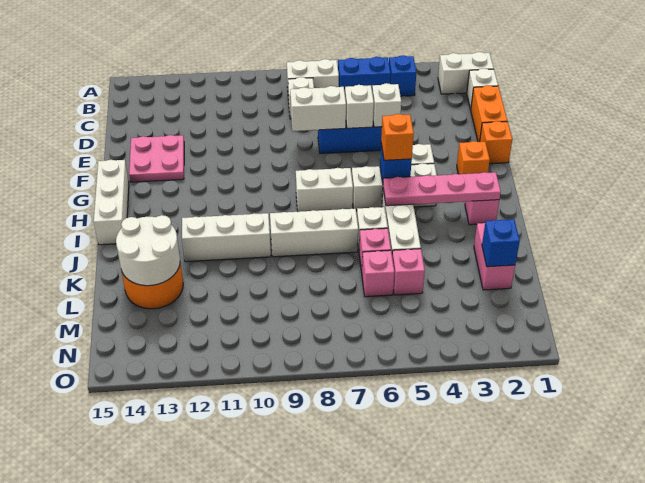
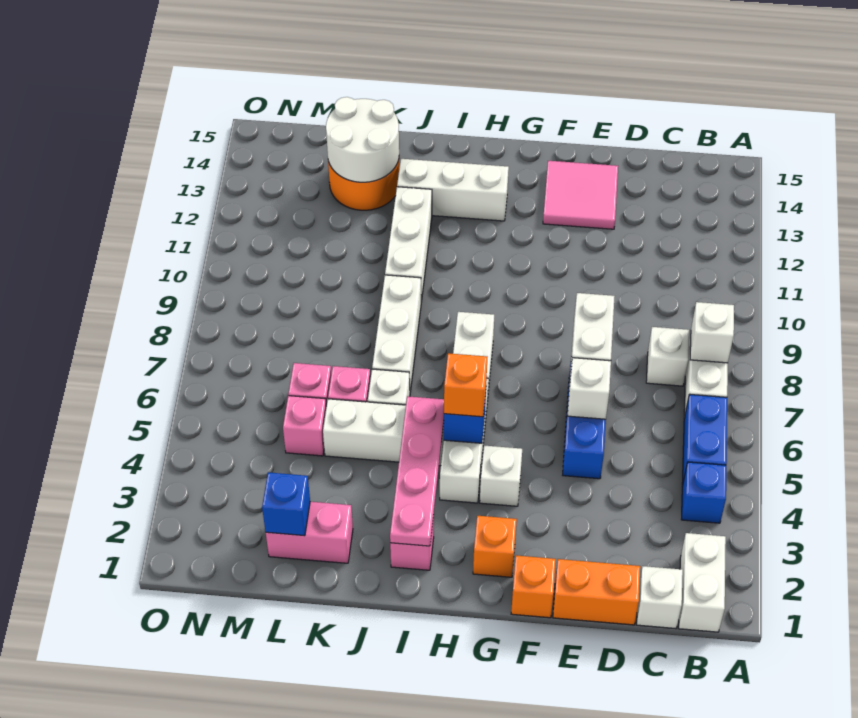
white brick E5 level 2 -> white brick B8 level 2
pink plate E13:F14 level 1 -> pink tile E13:F14 level 1
white brick G15:I15 level 1 -> white brick H13:J13 level 1

